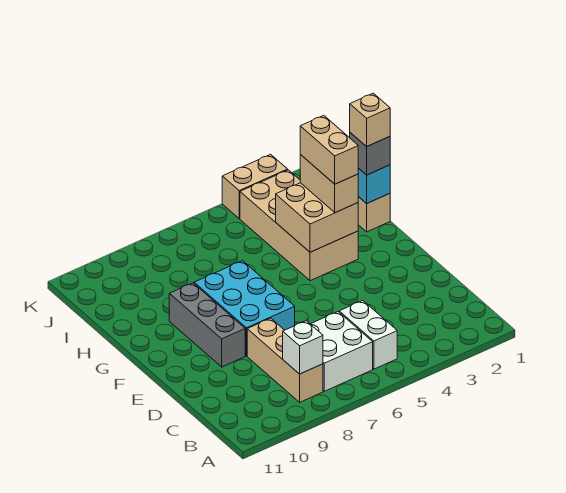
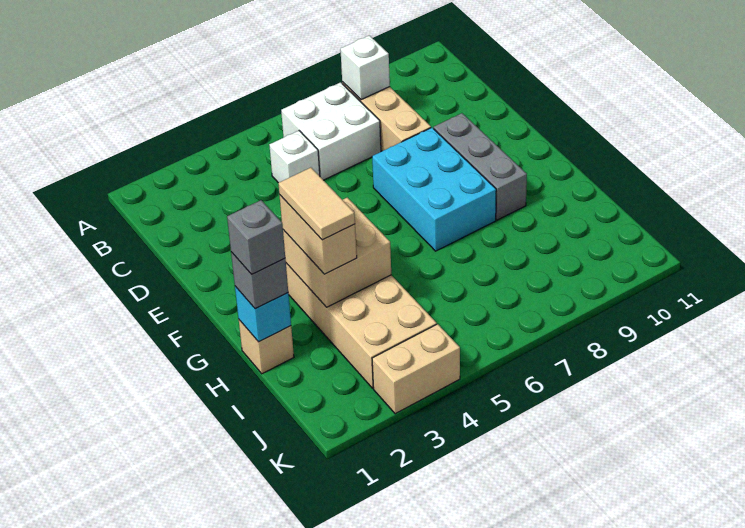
white brick B5:C5 level 1 -> white brick C5 level 1
tan brick G3:H3 level 4 -> tan tile G3:H3 level 4
tan brick H1 level 4 -> grey brick H1 level 4

